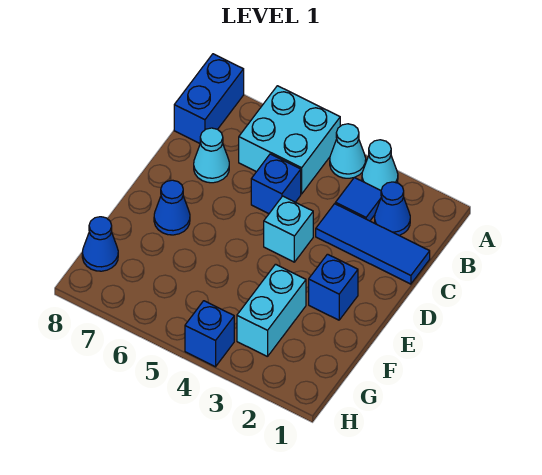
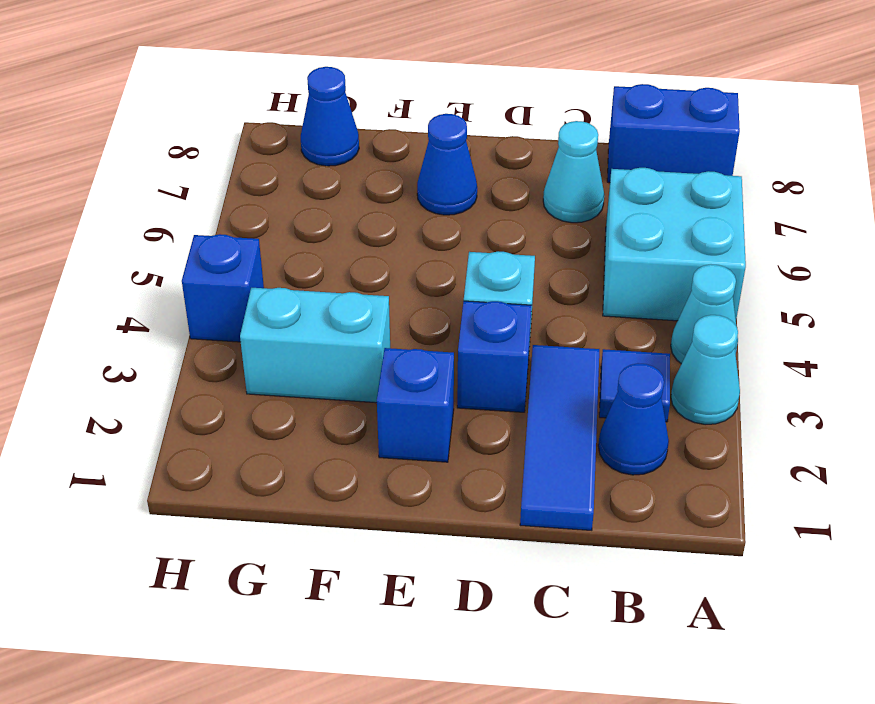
blue brick C5 level 1 -> blue brick D3 level 1

